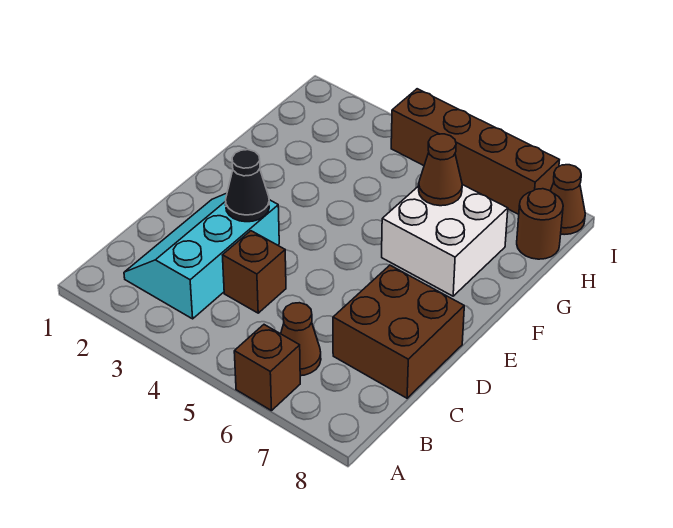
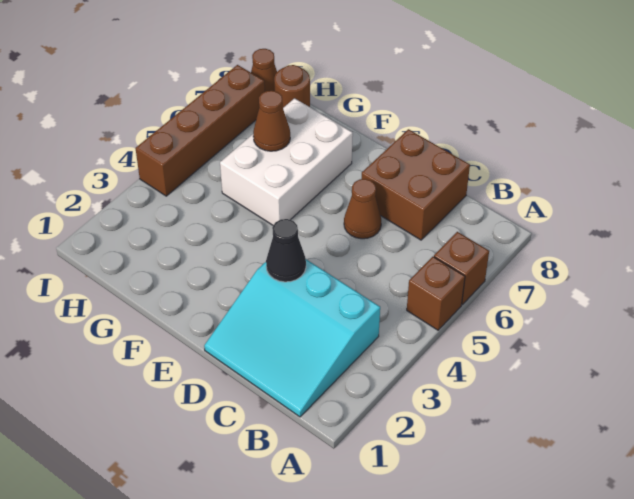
cyan slope B2:D3 level 1 top 3 -> cyan slope B1:D3 level 1 top 3
brown cone B6 level 1 -> brown cone D6 level 1
brown brick C4 level 1 -> brown brick A5 level 1
white brick F6:G7 level 1 -> white brick F5:G7 level 1

